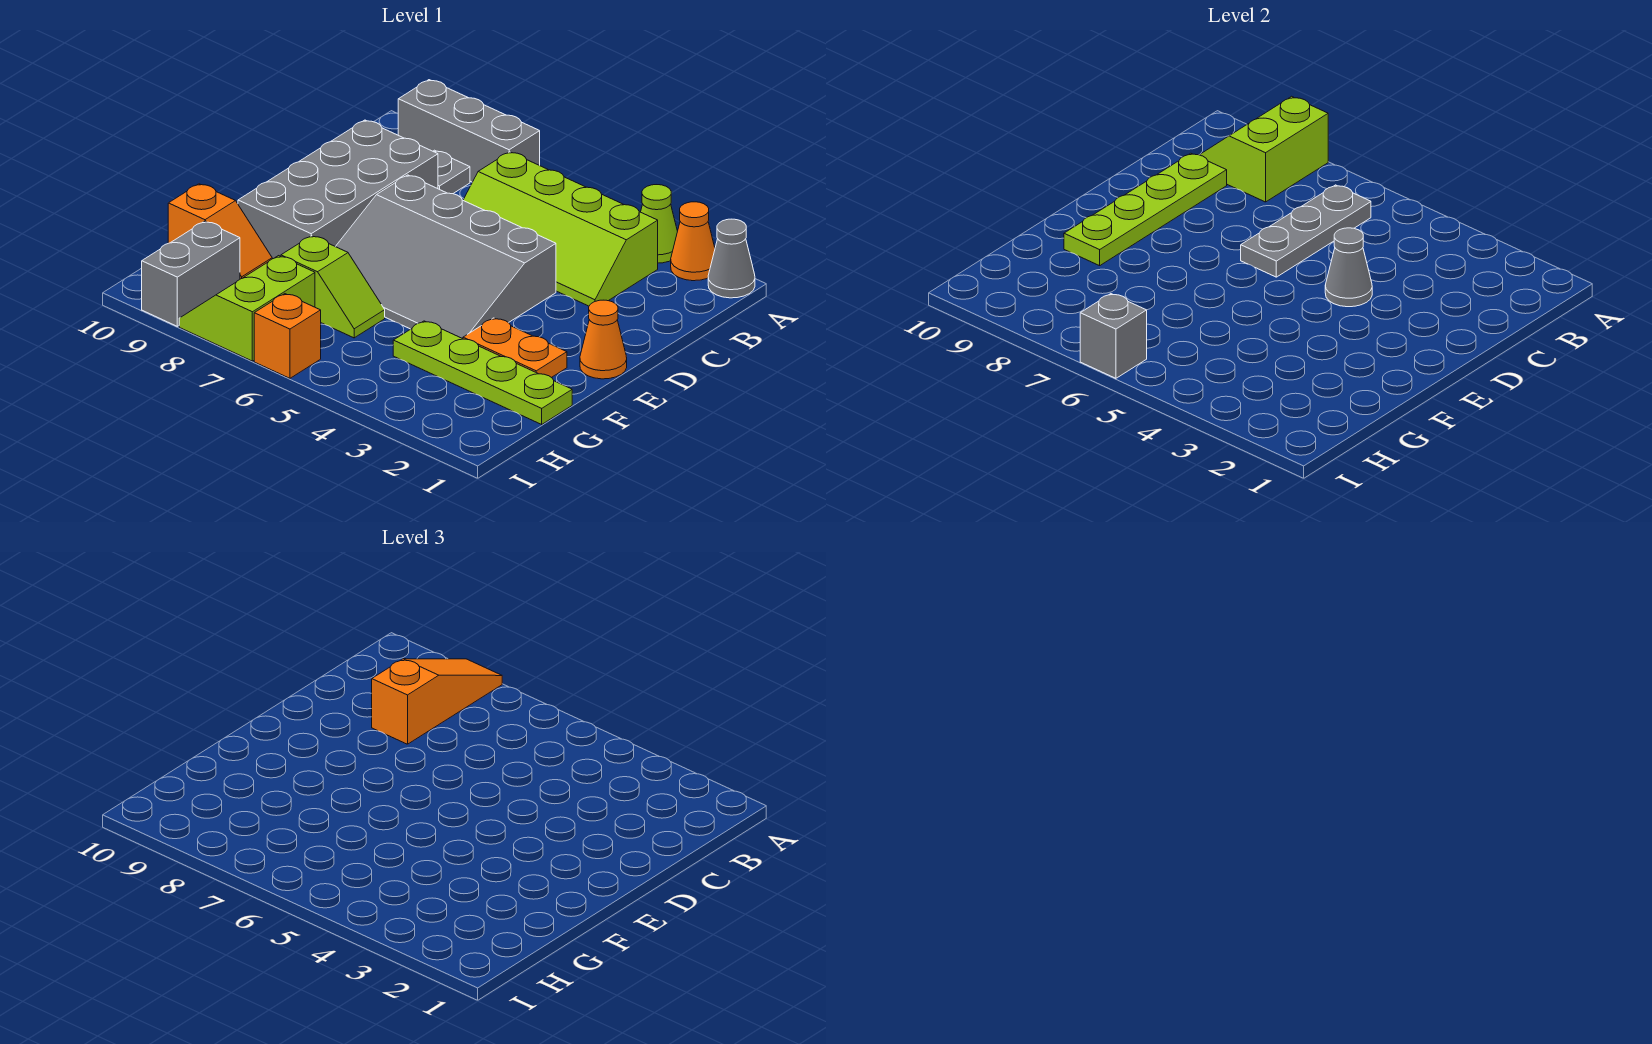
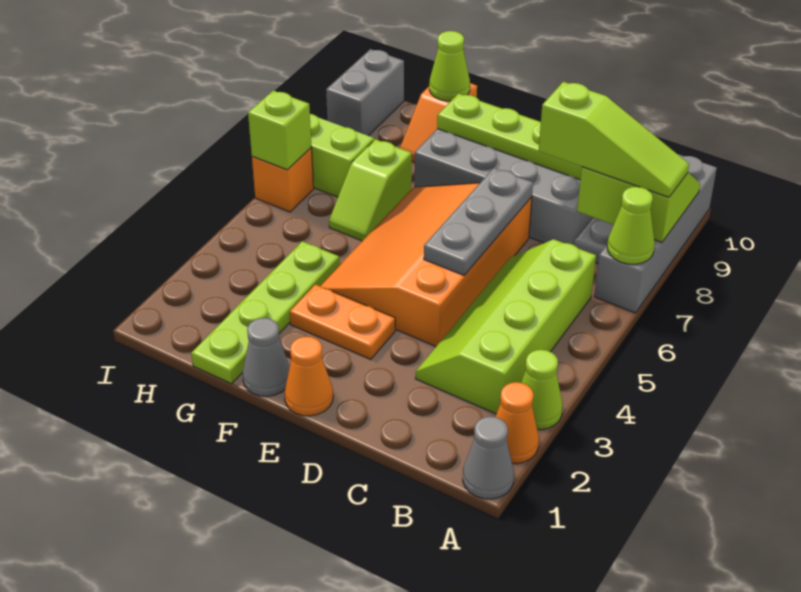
grey brick A7:A9 level 1 -> grey brick A7:A10 level 1
none -> lime cone A7 level 2
orange slope A8:C8 level 3 top C -> lime slope A8:C8 level 3 top C
grey plate B6:D6 level 2 -> grey plate D5:D7 level 2
grey slope D4:F7 level 1 top D -> orange slope D4:F7 level 1 top D
grey cone D4 level 2 -> grey cone F1 level 1
orange plate F2:F3 level 1 -> orange plate E3:F3 level 1
none -> lime cone G10 level 2
grey brick H9:I9 level 1 -> grey brick I9:I10 level 1
grey brick I6 level 2 -> lime brick I6 level 2

